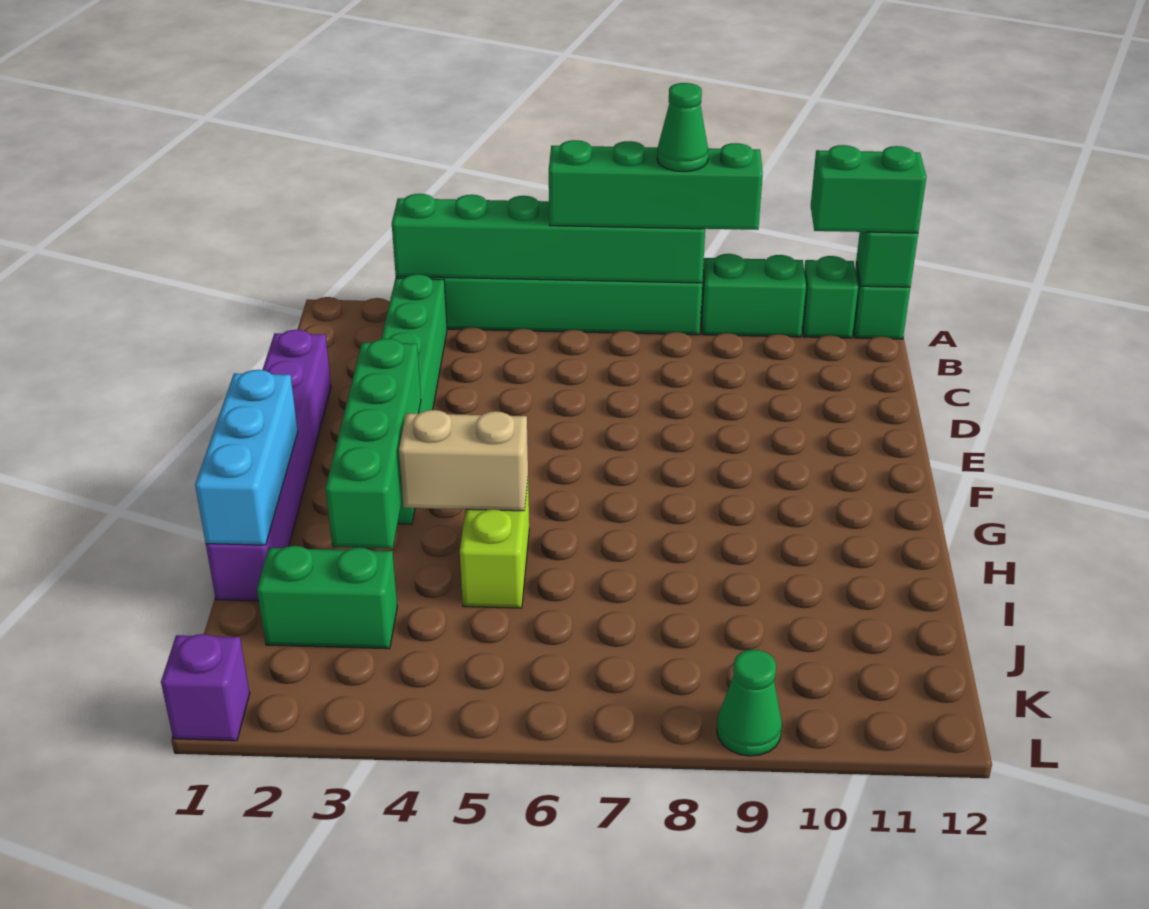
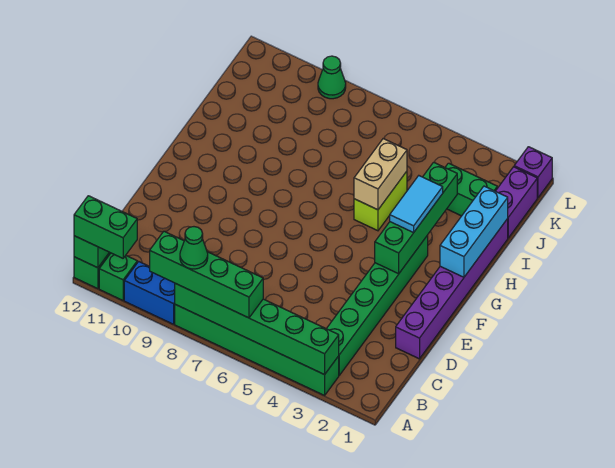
green brick A9:A10 level 1 -> blue brick A9:A10 level 1
none -> cyan tile G3:H3 level 3
tan brick H4:H5 level 2 -> tan brick H5:I5 level 2
none -> purple brick J1:K1 level 1

